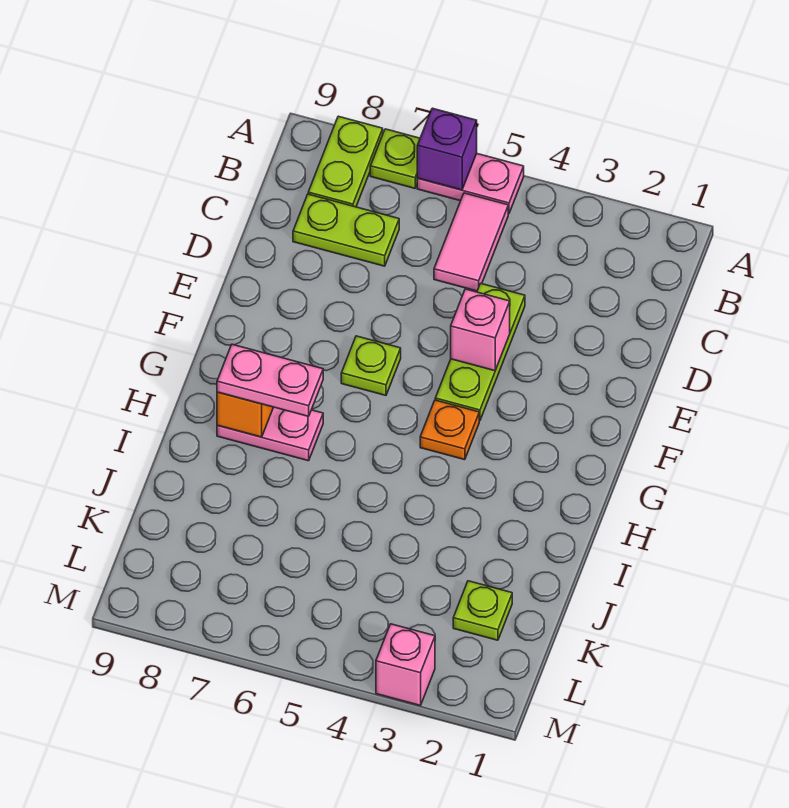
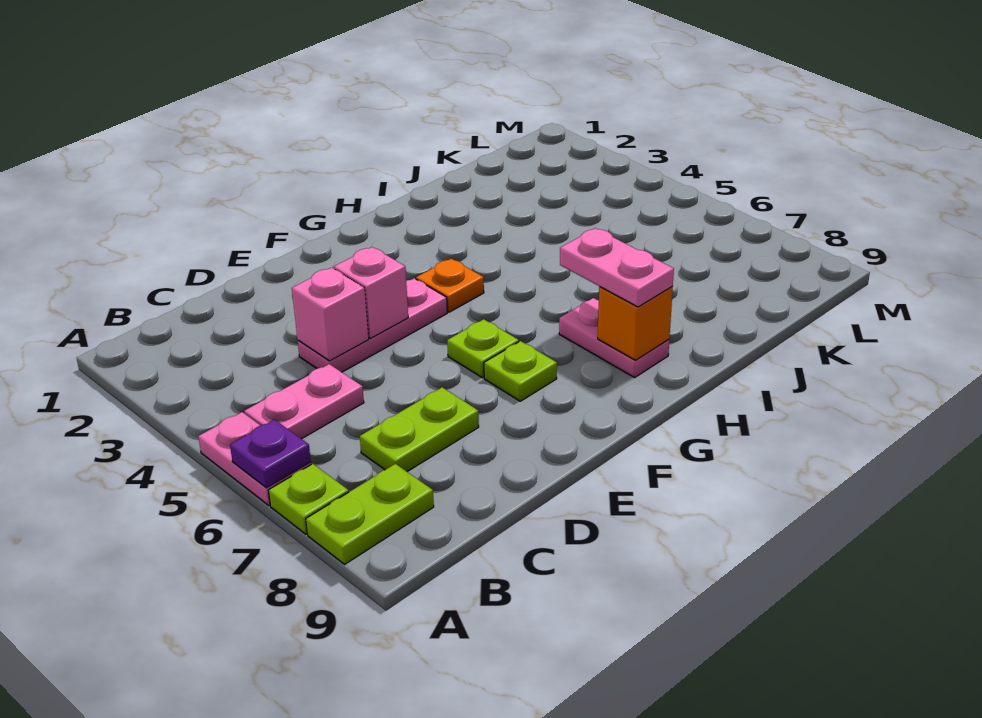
purple brick A6 level 2 -> purple plate A6 level 2
pink tile B5:C5 level 1 -> pink plate B5:C5 level 1
lime plate C7:C8 level 1 -> lime plate C7:D7 level 1
lime plate D4:F4 level 1 -> pink plate D4:F4 level 1
lime plate K2 level 1 -> lime plate F7 level 1
pink brick M3 level 1 -> pink brick D4 level 2

